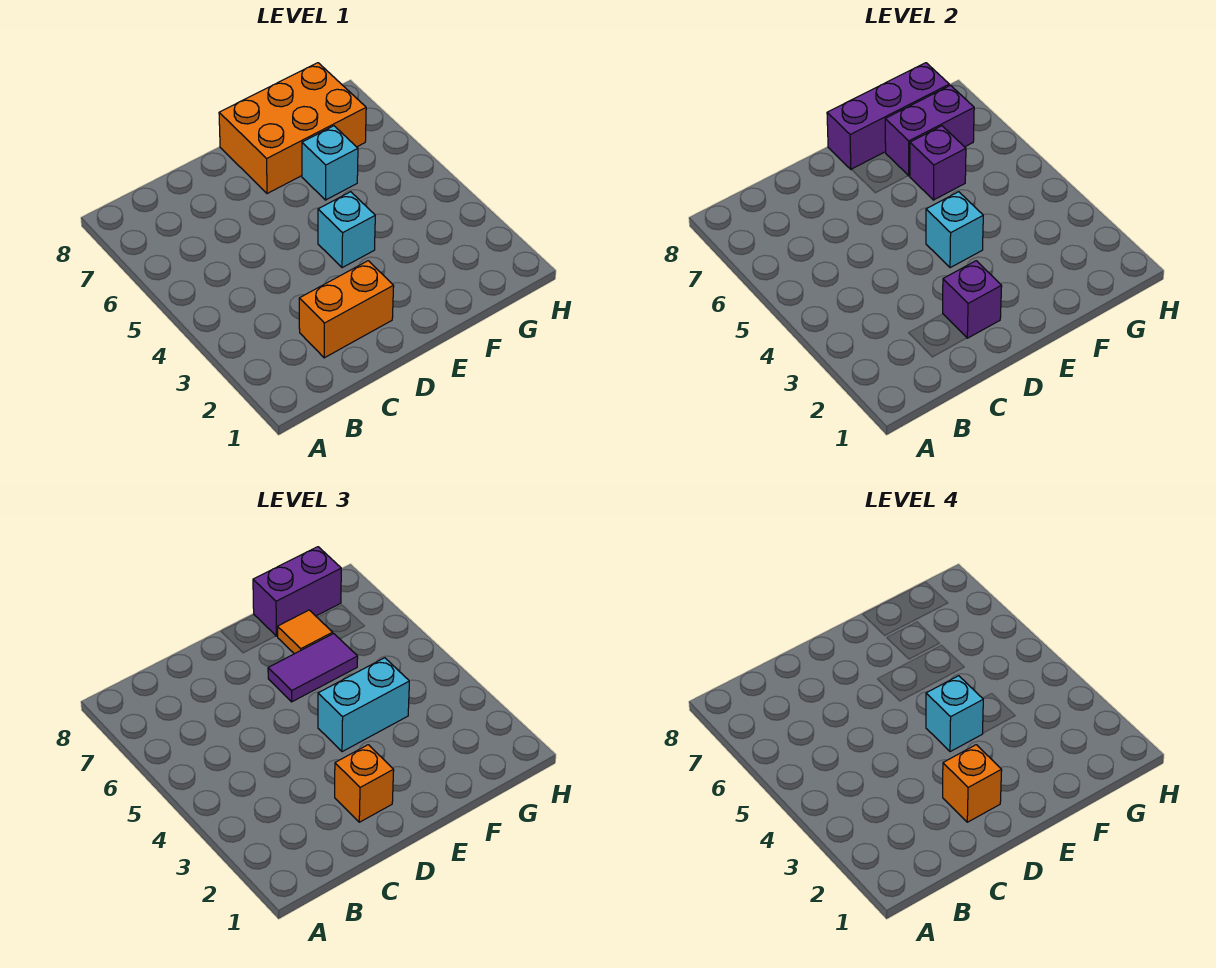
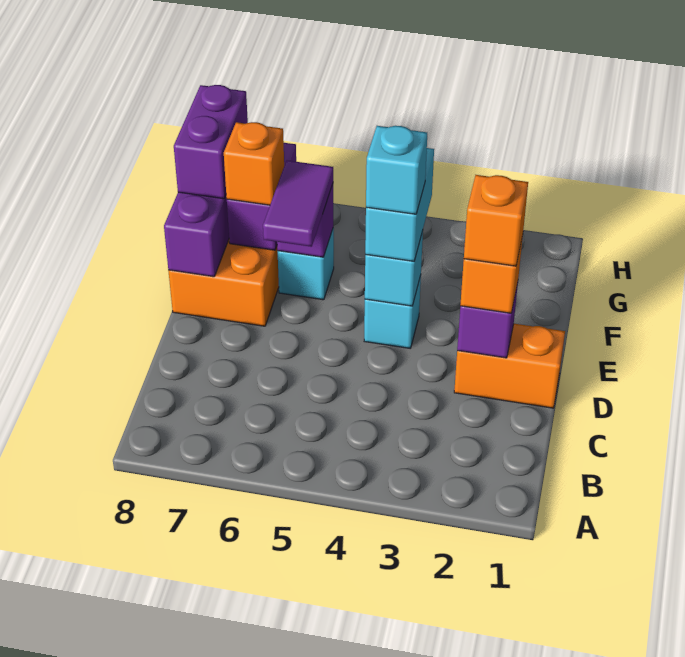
orange brick C2:D2 level 1 -> orange brick D1:D2 level 1
orange tile F7 level 3 -> orange brick F7 level 3

